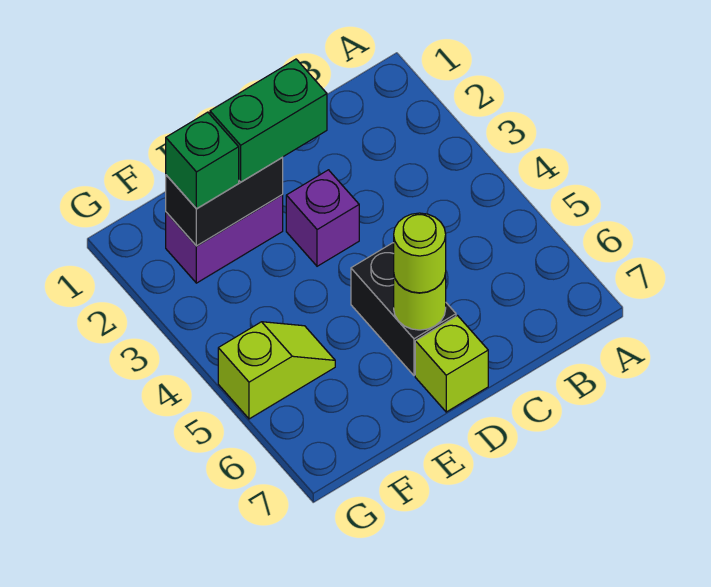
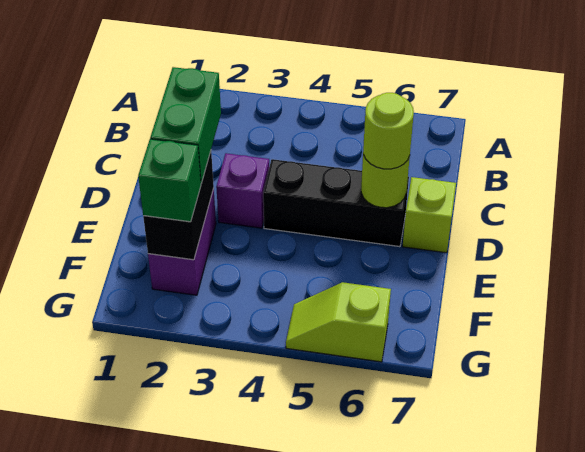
black brick D5:D6 level 1 -> black brick D4:D6 level 1
lime slope F5:G5 level 1 top G -> lime slope G5:G6 level 1 top 6

